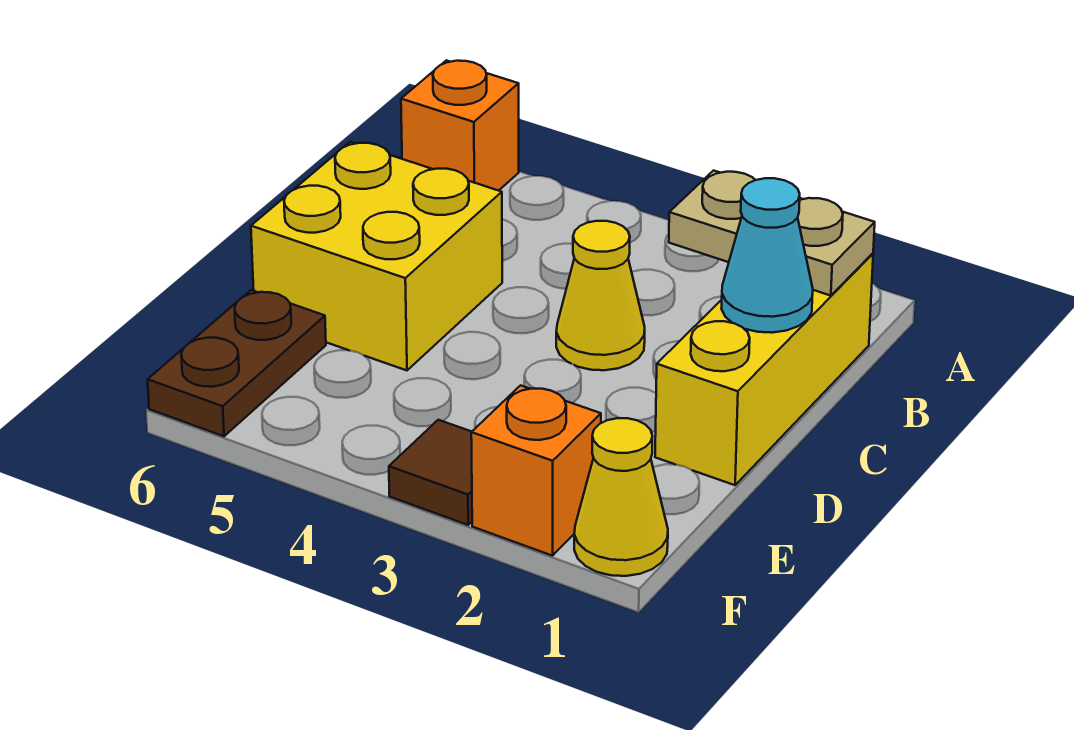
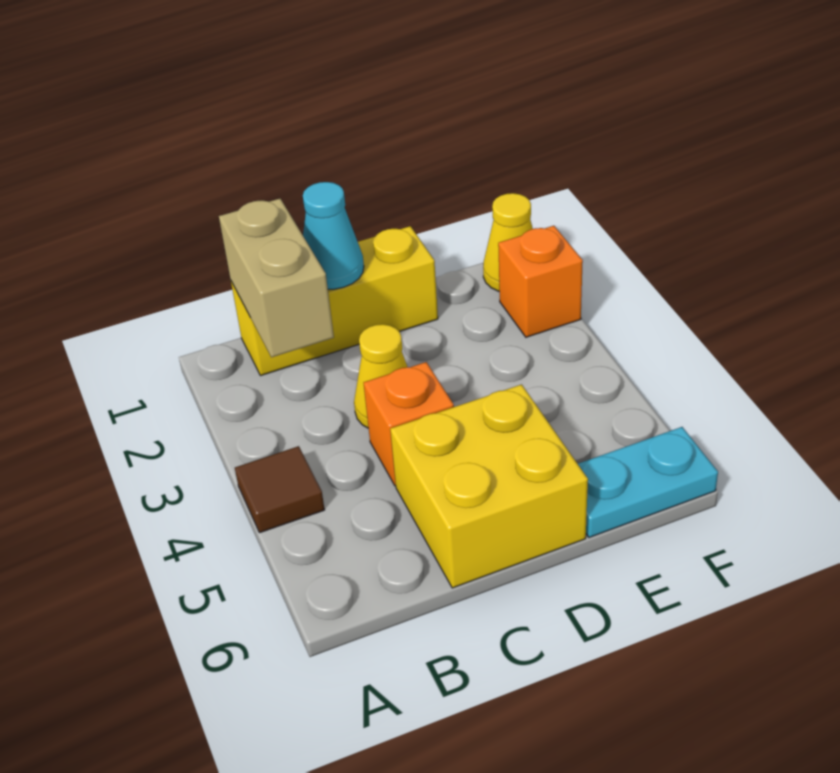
orange brick A6 level 1 -> orange brick C4 level 1
tan plate B1:B2 level 2 -> tan brick B1:B2 level 2
brown plate E6:F6 level 1 -> cyan plate E6:F6 level 1
brown tile F3 level 1 -> brown tile A4 level 1

